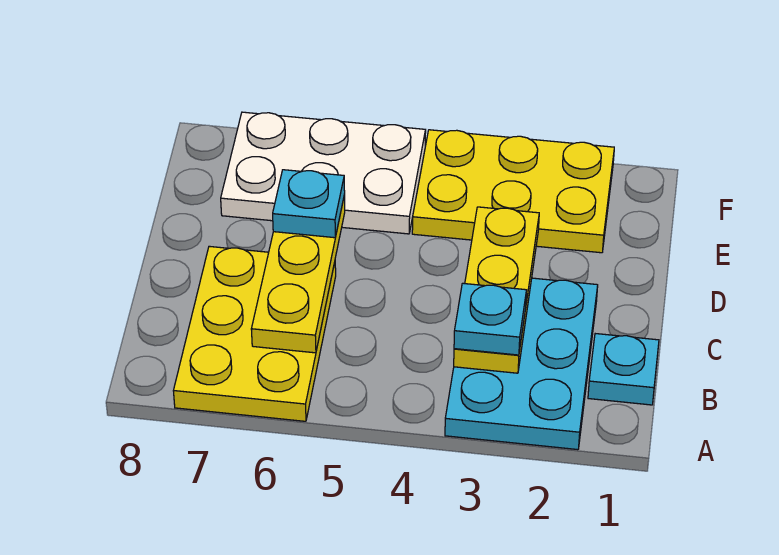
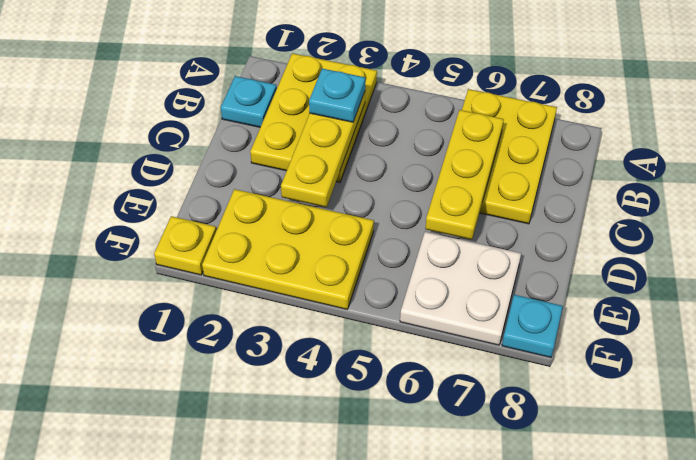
cyan plate A2:C3 level 1 -> yellow plate A2:C3 level 1
cyan plate D6 level 3 -> cyan plate F8 level 1
white plate E5:F7 level 1 -> white plate E6:F7 level 1
none -> yellow plate F1 level 1

